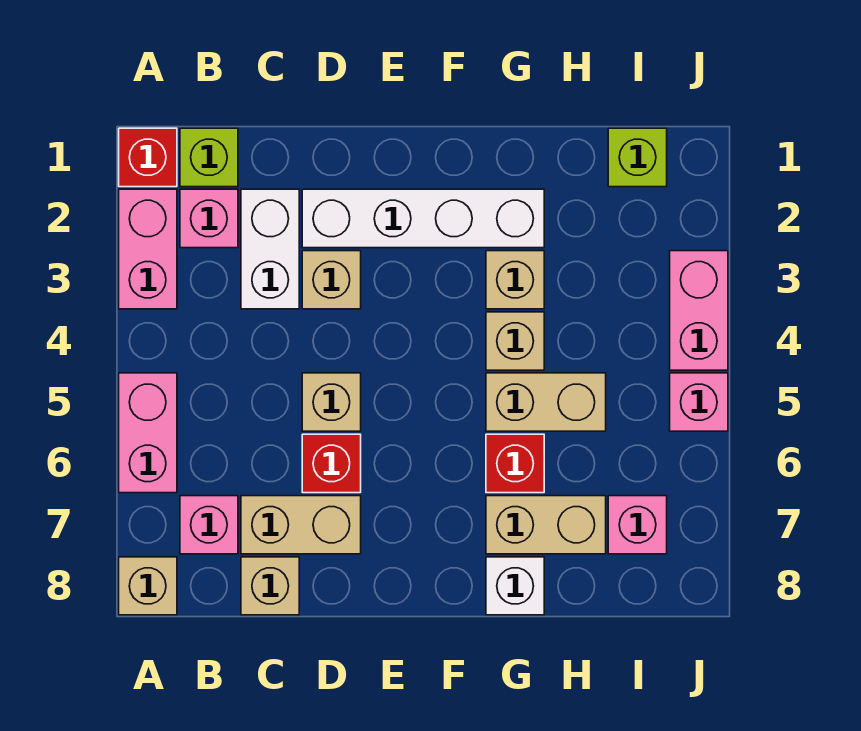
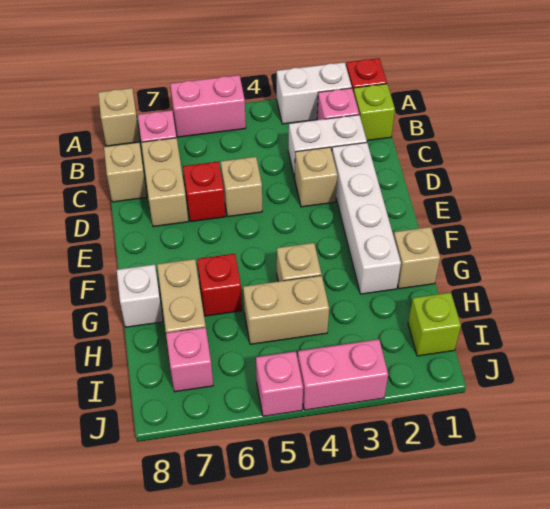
pink brick A2:A3 level 1 -> white brick A2:A3 level 1
tan brick G3 level 1 -> tan brick G1 level 1
tan brick G5:H5 level 1 -> tan brick H4:H5 level 1

